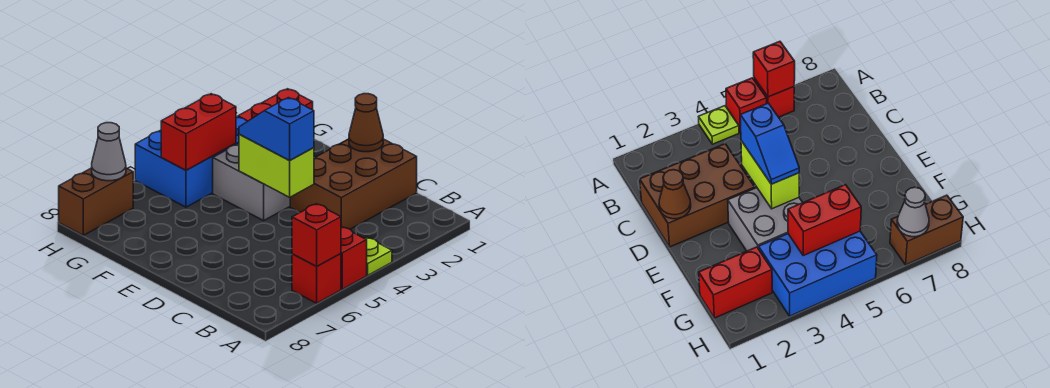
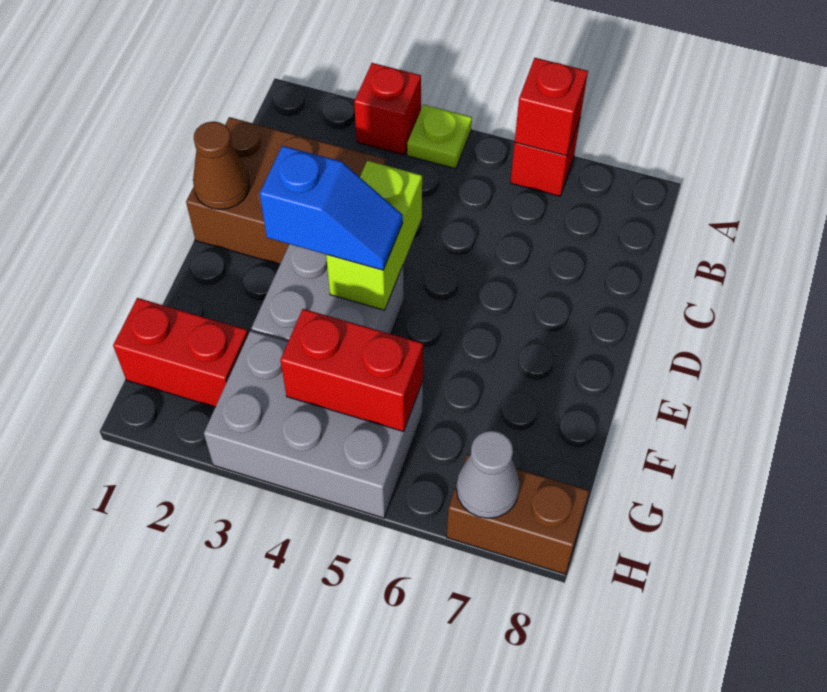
red brick A5 level 1 -> red brick A3 level 1
blue slope D4:E4 level 3 top D -> blue slope E3:E4 level 3 top 3
blue brick G3:H5 level 1 -> grey brick G3:H5 level 1

